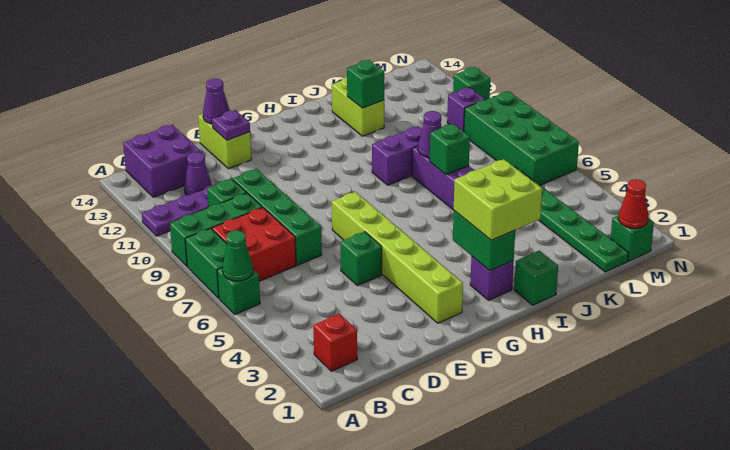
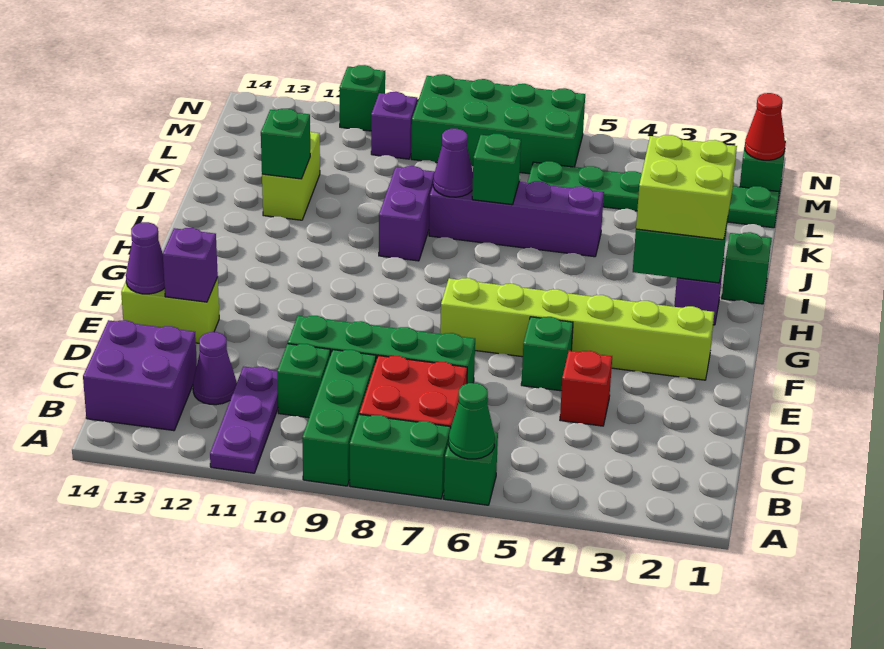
red brick B2 level 1 -> red brick D4 level 1
purple plate E13 level 2 -> purple brick E13 level 2
lime brick J12:J13 level 1 -> lime brick J12:K12 level 1

